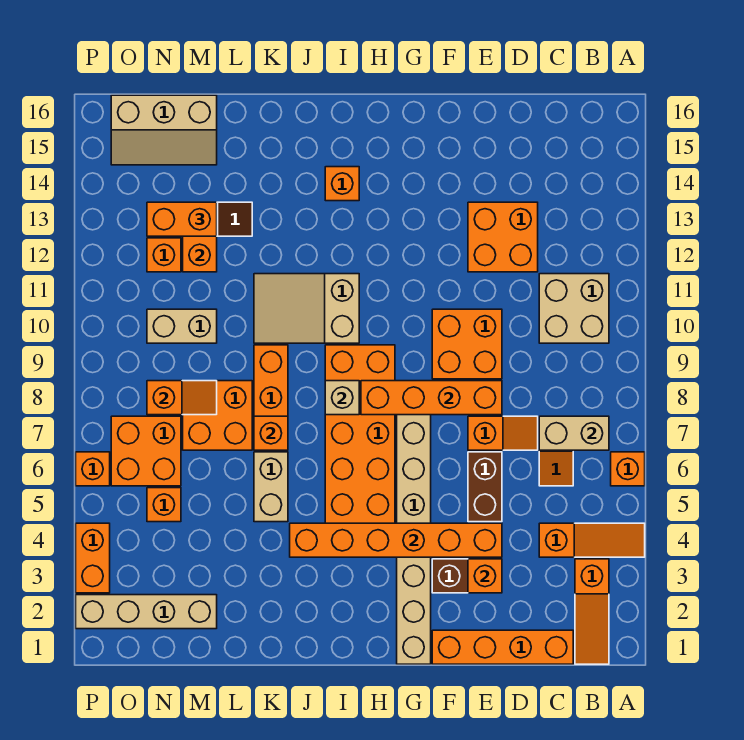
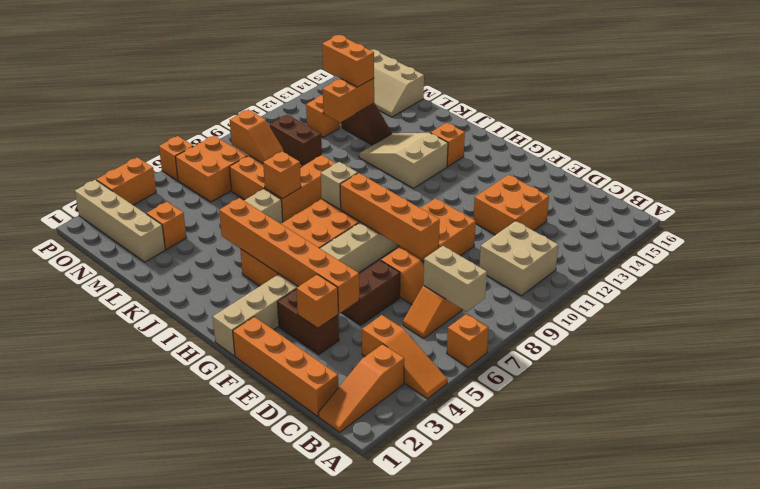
tan slope I10:K11 level 1 top I -> tan slope I12:K13 level 1 top I
tan brick M10:N10 level 1 -> brown brick M10:N10 level 1
orange brick N5 level 1 -> orange brick M3 level 1

